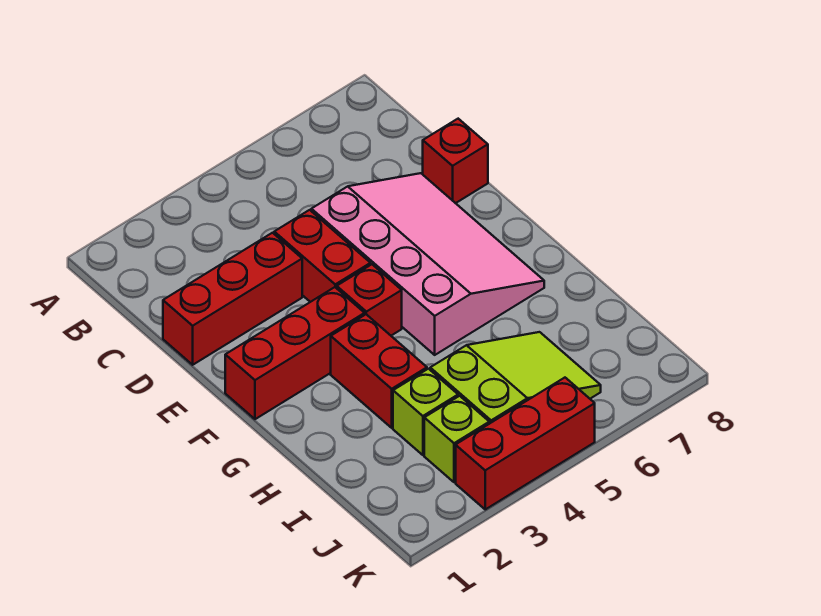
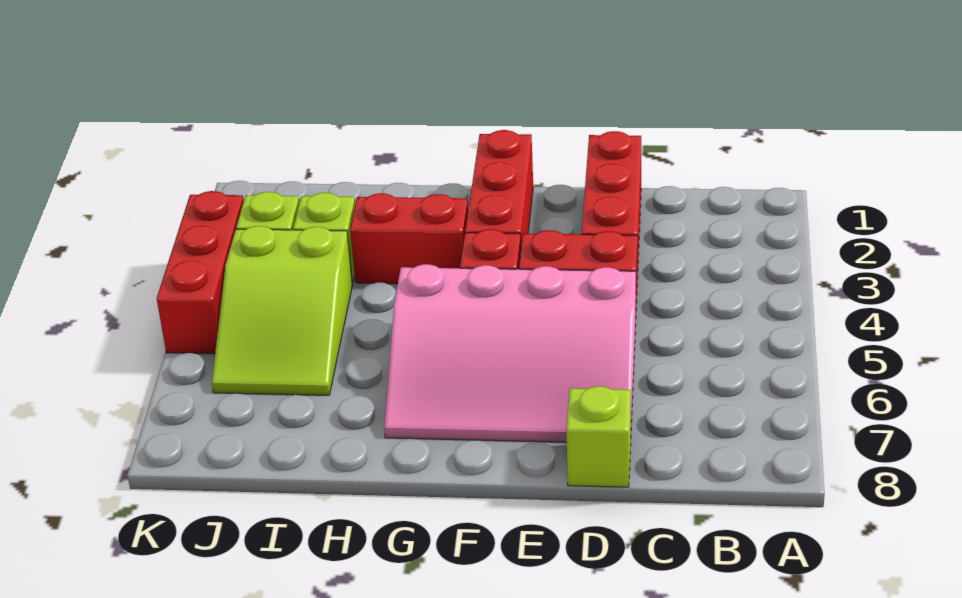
red brick D8 level 1 -> lime brick D8 level 1

